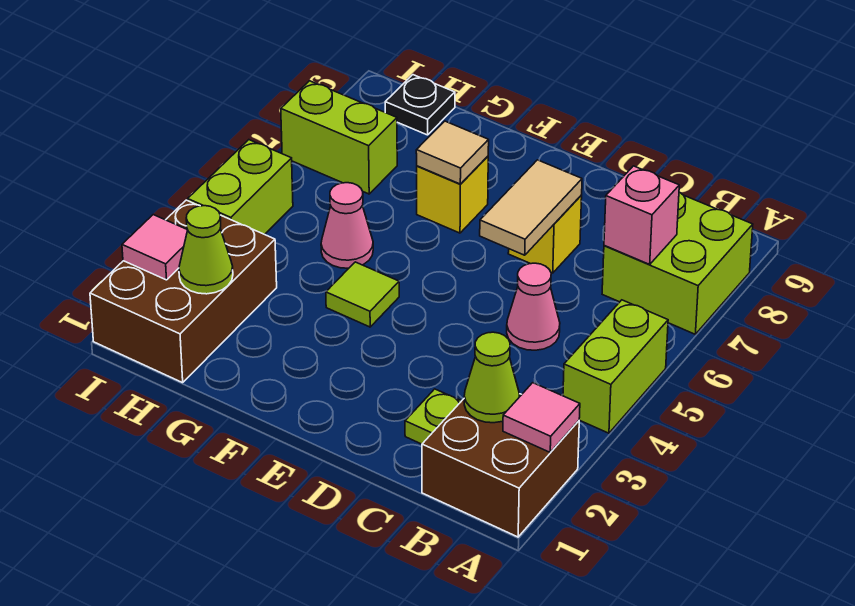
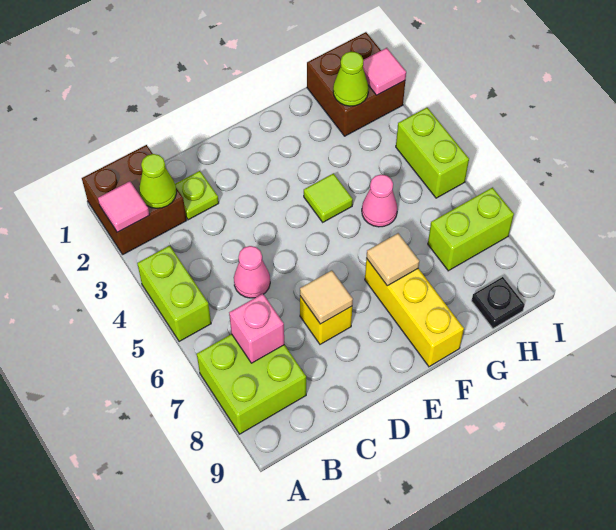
tan tile D6:D7 level 2 -> tan tile D7 level 2
yellow brick F7 level 1 -> yellow brick F7:F9 level 1
brown brick H1:I3 level 1 -> brown brick H1:I2 level 1

